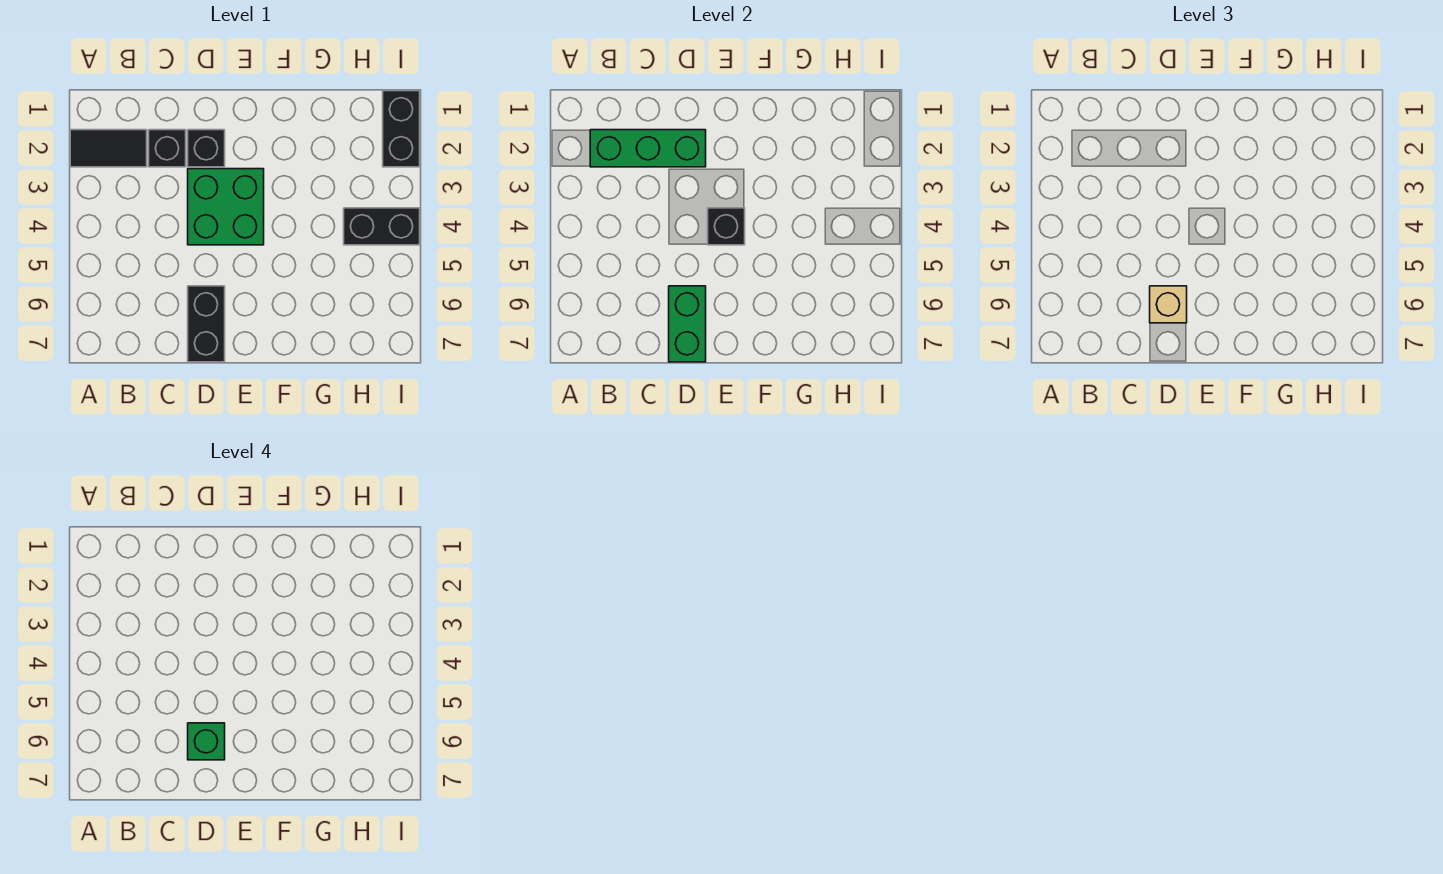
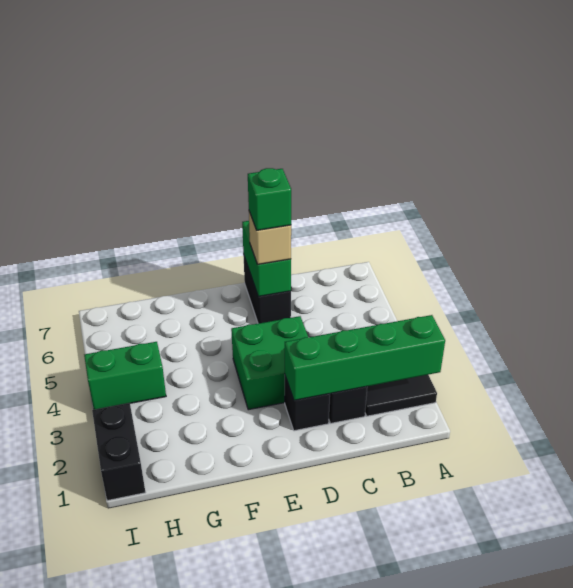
green brick B2:D2 level 2 -> green brick A2:D2 level 2
black brick E4 level 2 -> none
black brick H4:I4 level 1 -> green brick H4:I4 level 1

